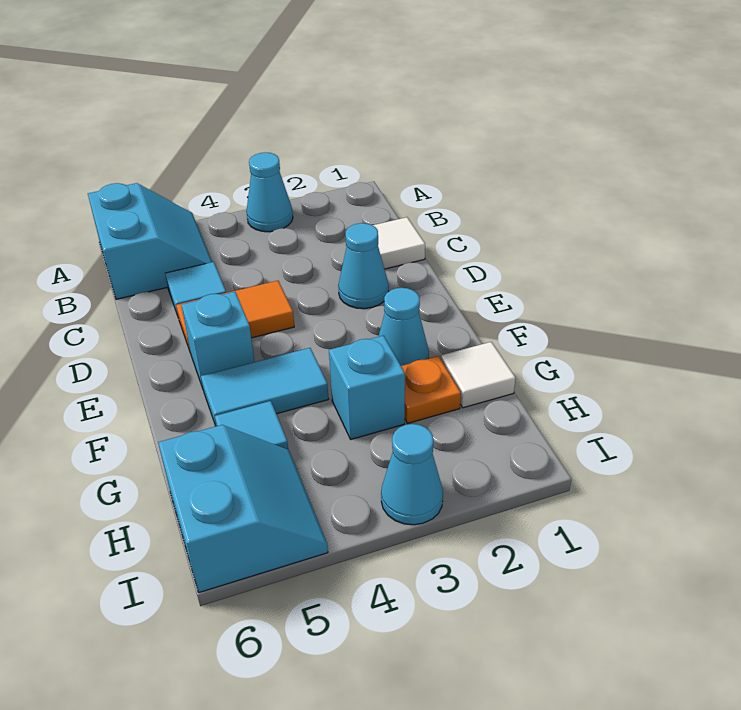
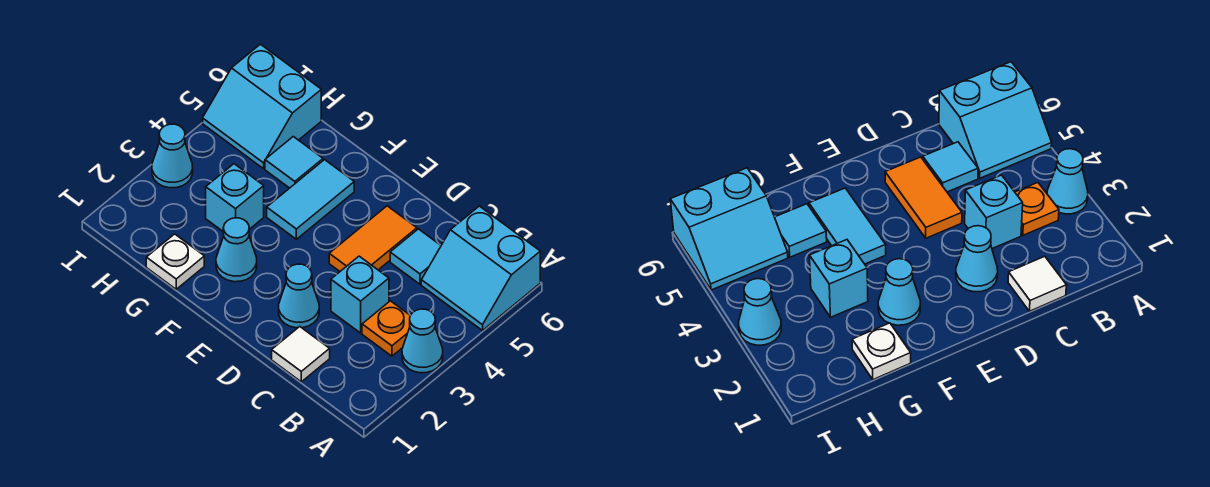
cyan brick E5 level 1 -> cyan brick C3 level 1
white tile G1 level 1 -> white plate G1 level 1
orange plate G2 level 1 -> orange plate B3 level 1

